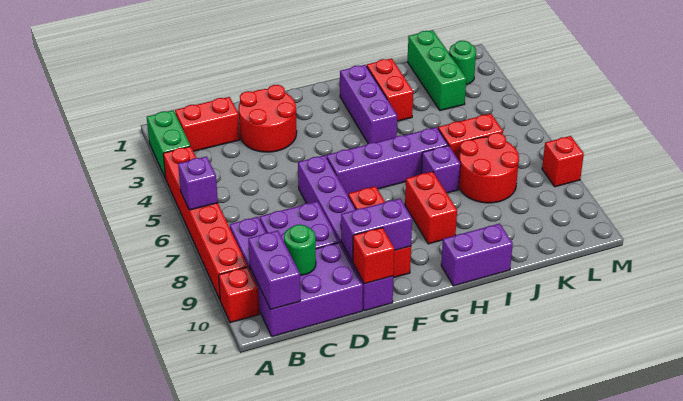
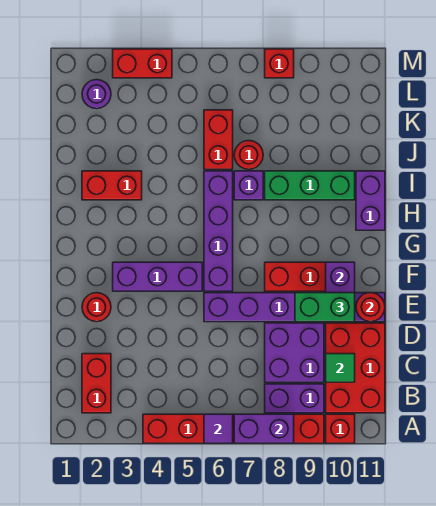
green brick A2:A3 level 1 -> green brick E9:E10 level 3
purple brick A6 level 2 -> purple tile A6 level 2
purple brick B10:D11 level 1 -> red brick B10:D11 level 1
purple brick B10:B11 level 2 -> purple brick A7:A8 level 2
green round brick C10 level 2 -> green tile C10 level 2
red round brick D2:E3 level 1 -> red round brick E2 level 1
red brick E11 level 2 -> red round brick E11 level 2
purple brick H2:H4 level 1 -> purple brick F3:F5 level 1
red brick H8:H9 level 1 -> red brick M3:M4 level 1
red round brick J7:K8 level 1 -> red round brick J7 level 1
green brick K1:K3 level 1 -> green brick I8:I10 level 1
green round brick L2 level 1 -> purple round brick L2 level 1

